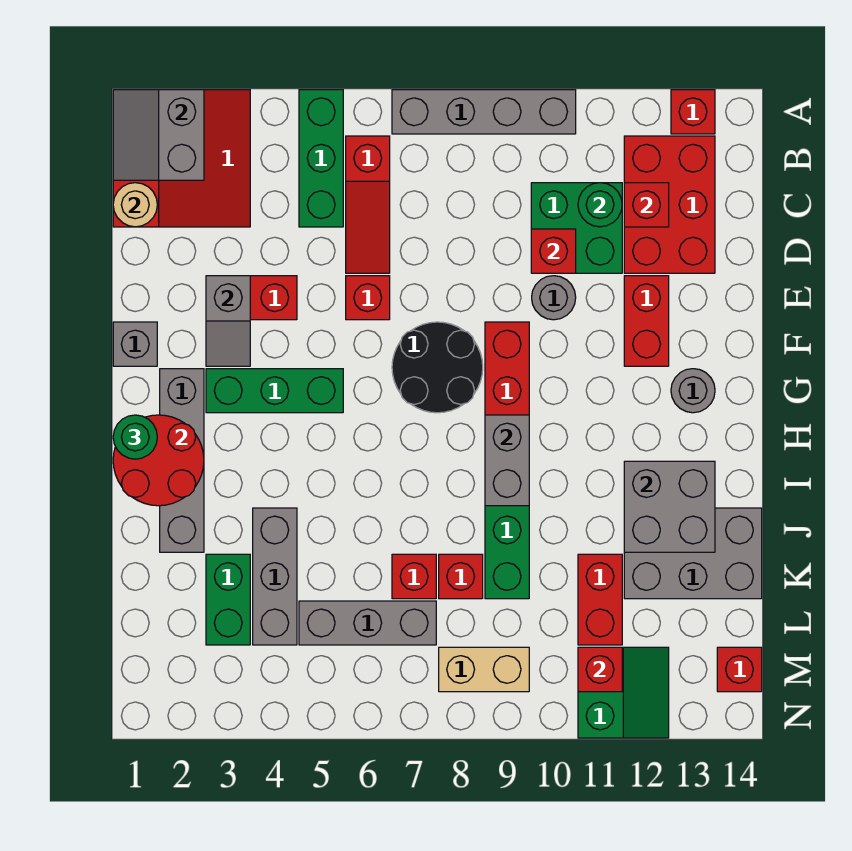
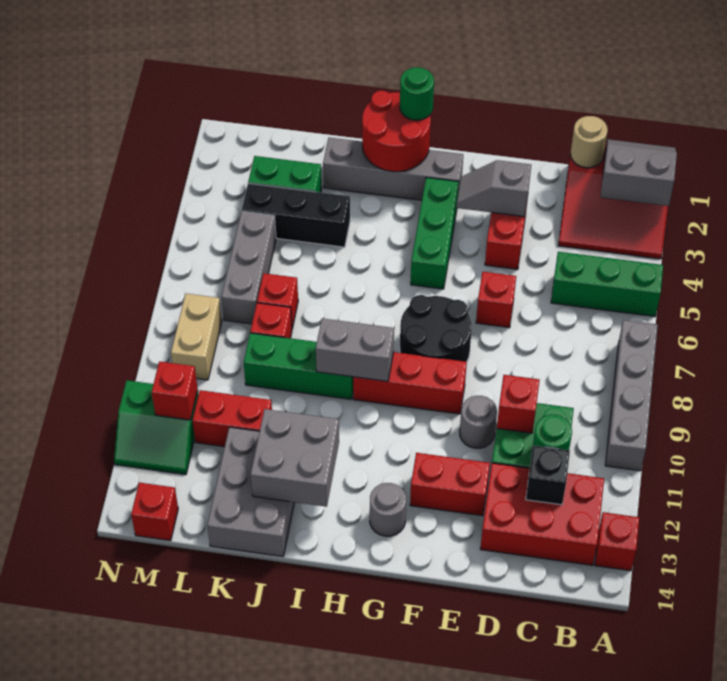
red slope B6:D6 level 1 top B -> none
red brick C12 level 2 -> black brick C12 level 2
grey brick F1 level 1 -> none
grey brick J4:L4 level 1 -> black brick J4:L4 level 1

